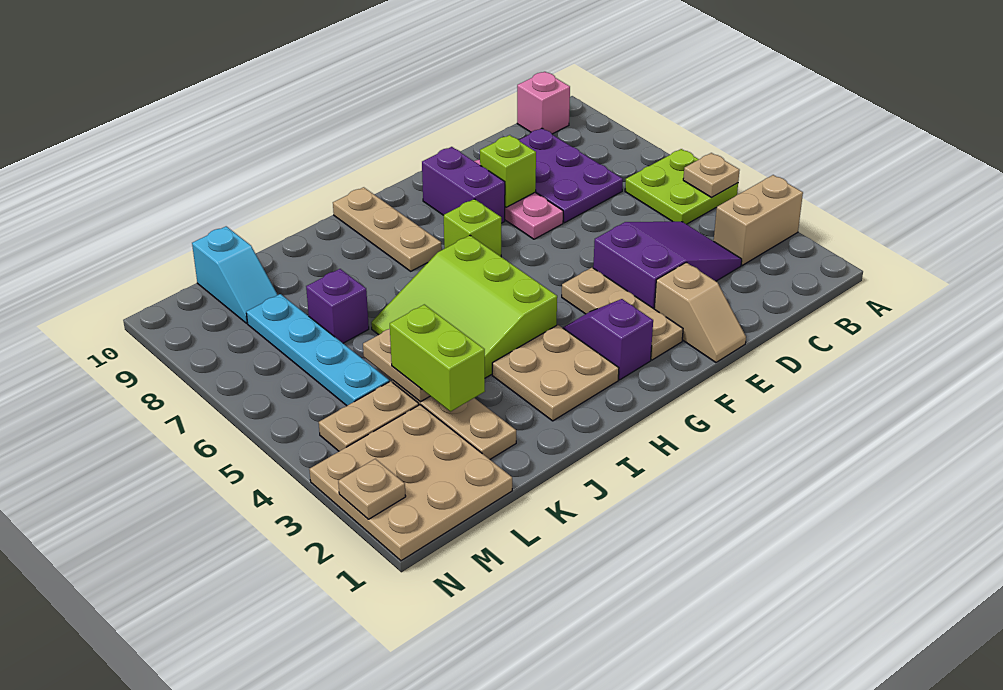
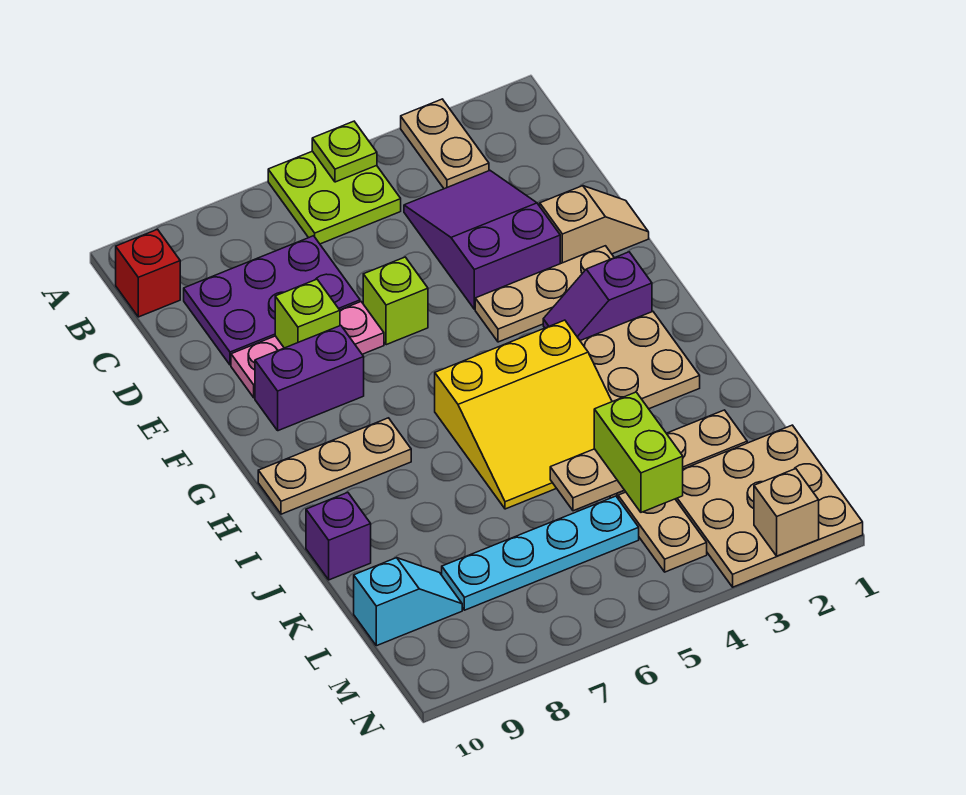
tan brick A3:B3 level 1 -> tan plate A3:B3 level 1
tan plate A5 level 2 -> lime plate A5 level 2
pink brick B10 level 1 -> red brick B10 level 1
lime brick G7 level 1 -> lime brick E6 level 1
lime slope H4:J6 level 1 top H -> yellow slope H4:J6 level 1 top H
lime brick K3:K4 level 3 -> lime brick K4:L4 level 3
purple brick K7 level 1 -> purple brick J10 level 1
tan plate N2 level 2 -> tan brick N2 level 2

